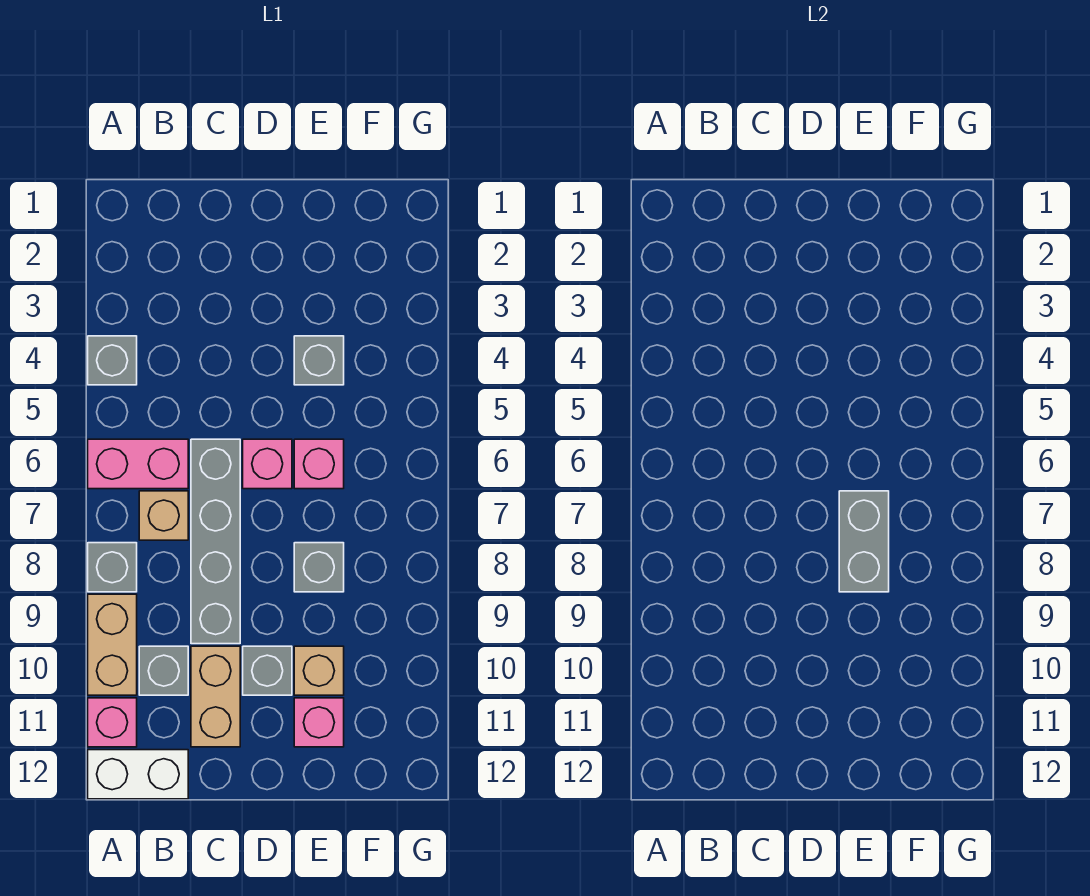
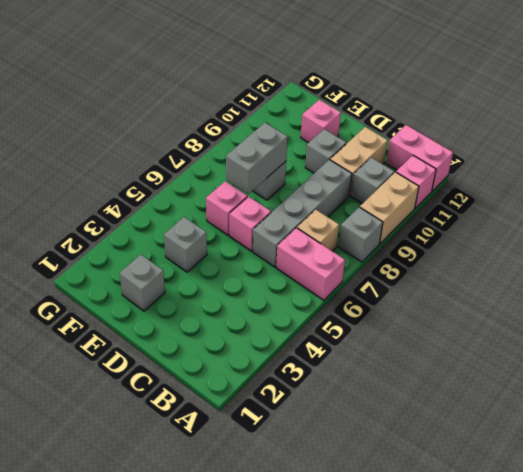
grey brick A4 level 1 -> grey brick E2 level 1
white brick A12:B12 level 1 -> pink brick A12:B12 level 1
tan brick E10 level 1 -> none

